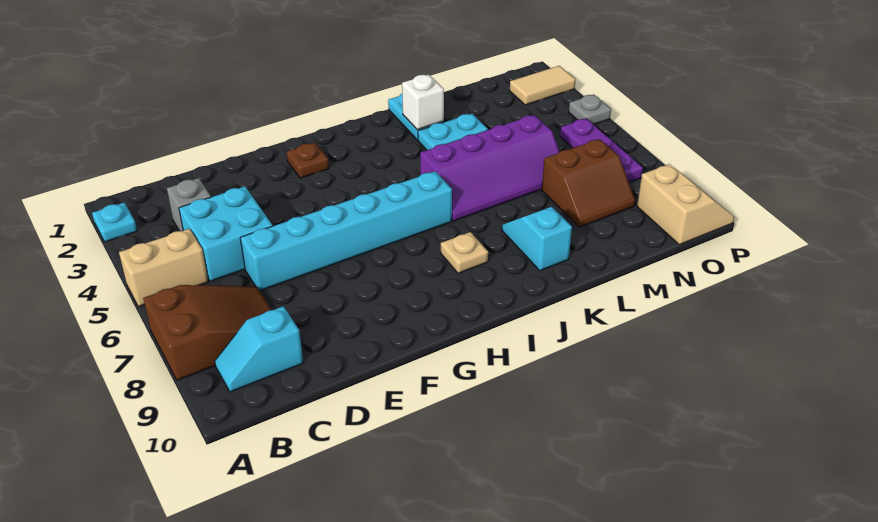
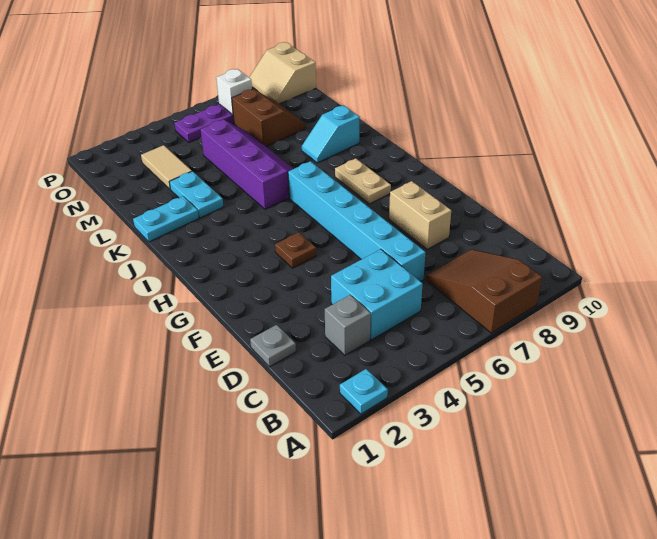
tan brick A5:B5 level 1 -> tan brick E8:F8 level 1
cyan slope B9:C9 level 1 top C -> none
brown plate G2 level 1 -> brown plate G4 level 1
tan plate I8 level 1 -> tan plate H8:I8 level 1
white brick K2 level 2 -> white brick O7 level 2
tan tile O2:P2 level 1 -> tan tile M3:N3 level 1
tan slope O9:P10 level 1 top O -> tan slope O9:P10 level 1 top 10
grey plate P4 level 1 -> grey plate D1 level 1

